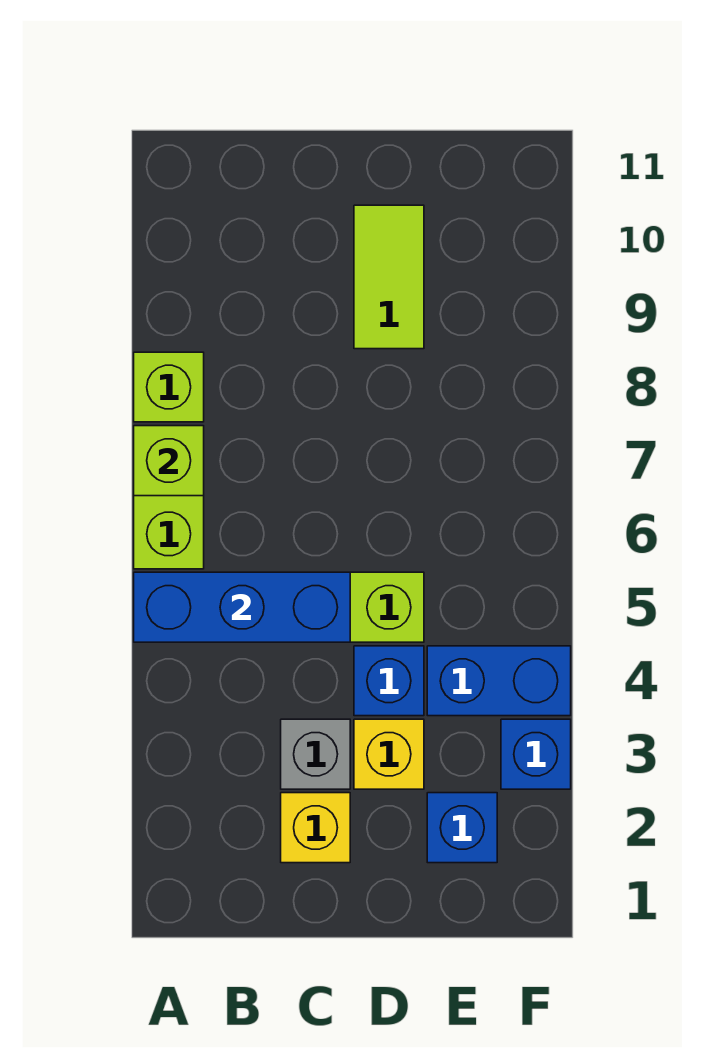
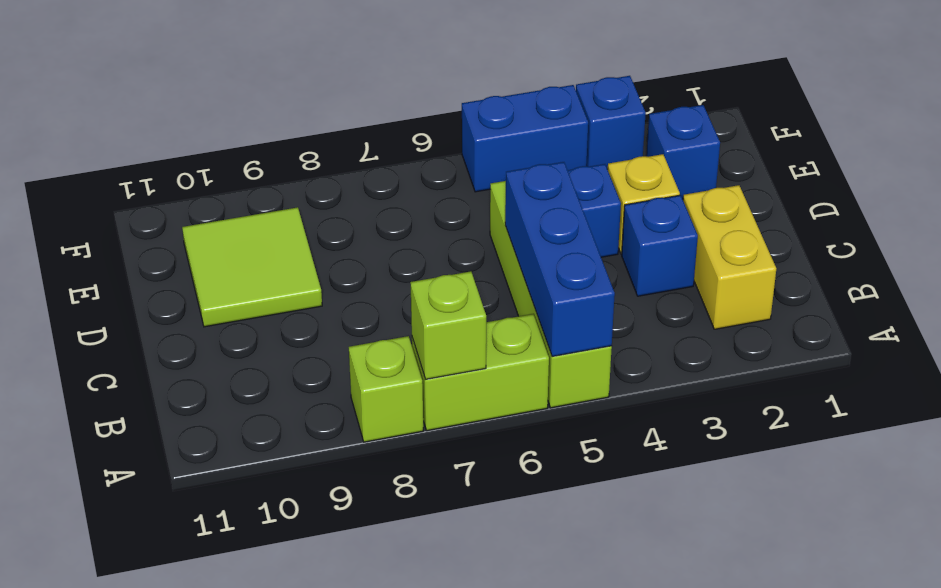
yellow brick C2 level 1 -> yellow brick B2:C2 level 1
grey brick C3 level 1 -> blue brick C3 level 1
lime tile D9:D10 level 1 -> lime tile D9:E10 level 1
blue brick E4:F4 level 1 -> blue brick F4:F5 level 1

